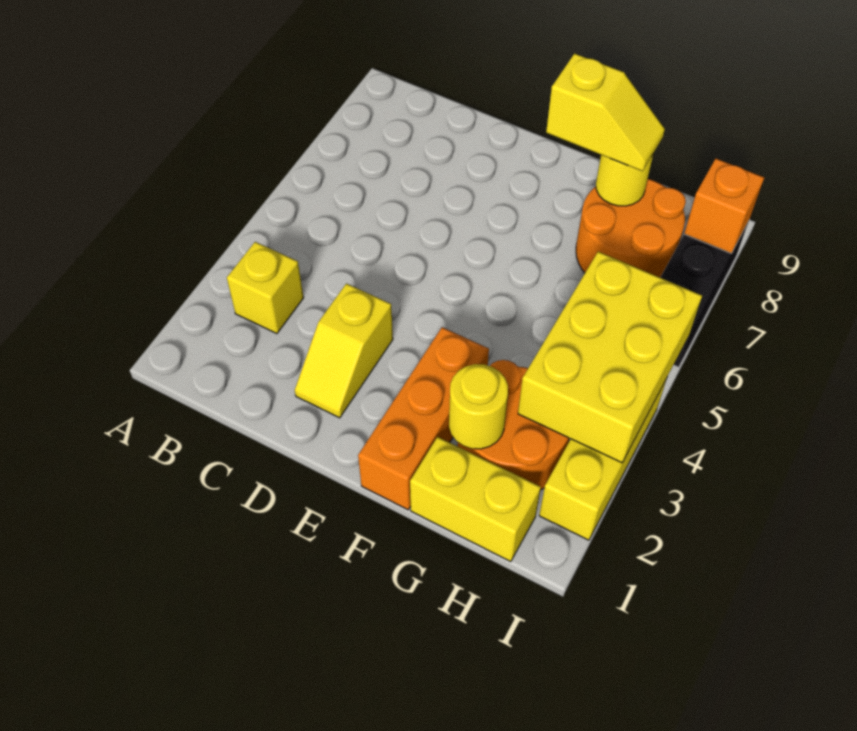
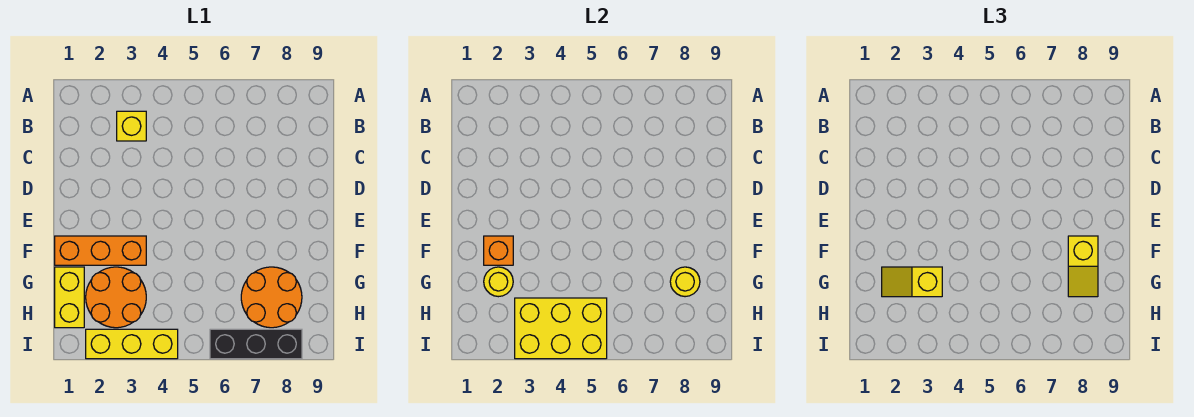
yellow slope D2:D3 level 1 top 3 -> yellow slope G2:G3 level 3 top 3
orange brick I8 level 2 -> orange brick F2 level 2

